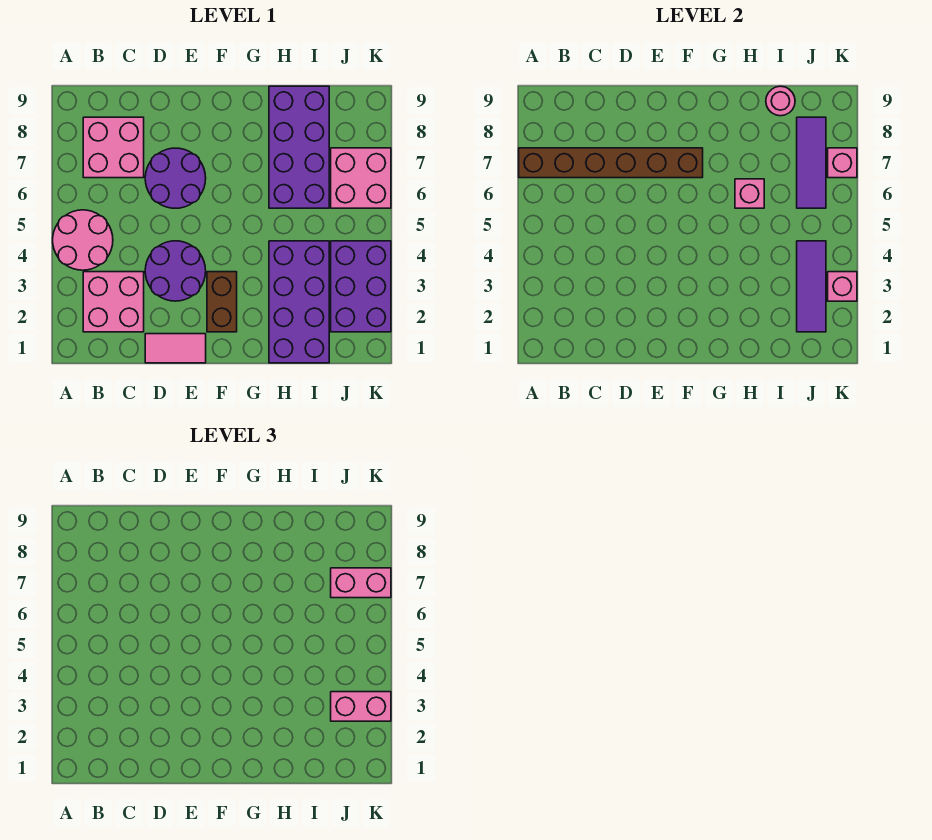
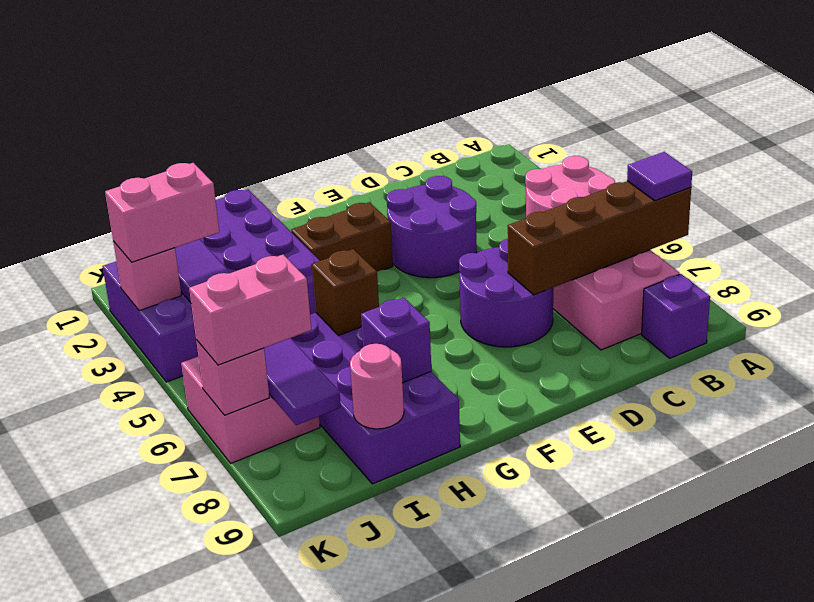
brown brick A7:F7 level 2 -> brown brick A7:D7 level 2
none -> purple tile A7 level 3
pink brick B2:C3 level 1 -> none
none -> purple brick B9 level 1
pink tile D1:E1 level 1 -> none
brown brick F2:F3 level 1 -> brown brick F3:G3 level 1
pink brick H6 level 2 -> brown brick H6 level 2
none -> purple brick H8 level 2

